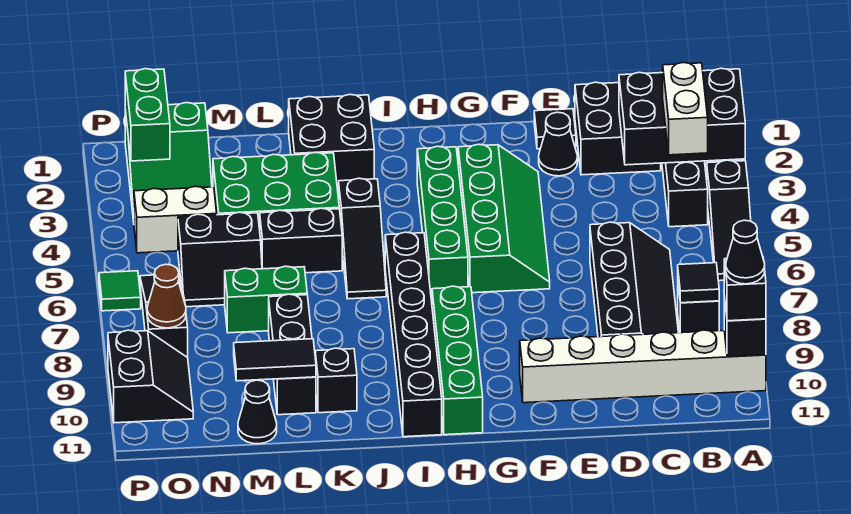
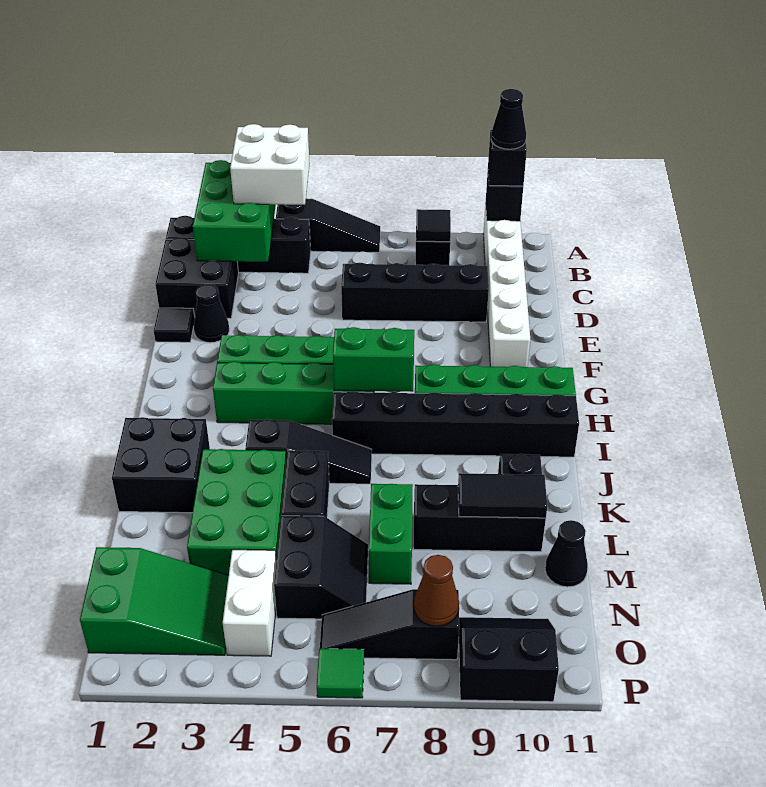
black brick A2:C3 level 2 -> green brick A2:C3 level 2
white brick B3:B4 level 3 -> white brick A3:B4 level 3
black tile L10:M10 level 2 -> black tile L9:L10 level 2
green brick O1:O2 level 2 -> green brick H6:H7 level 2

